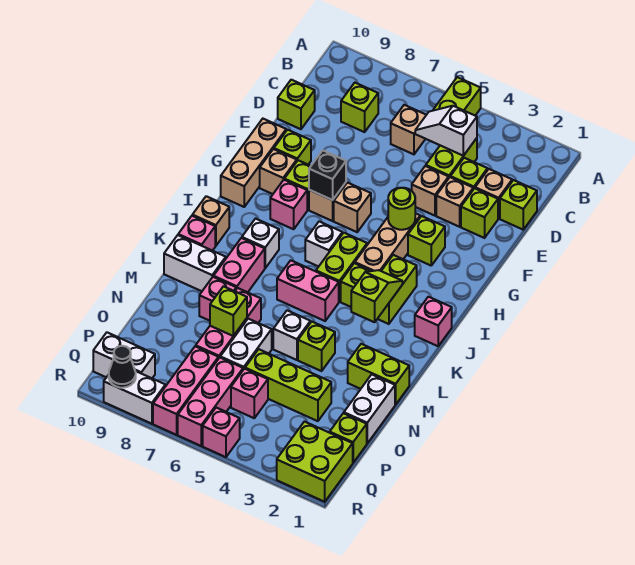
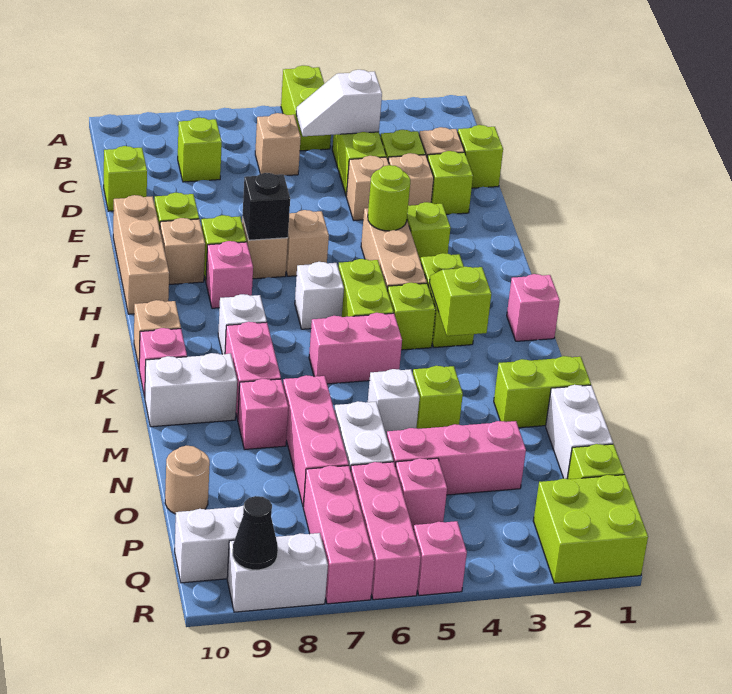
lime brick N7 level 2 -> none
lime brick O3:O5 level 1 -> pink brick O3:O5 level 1
none -> tan round brick O10 level 1

